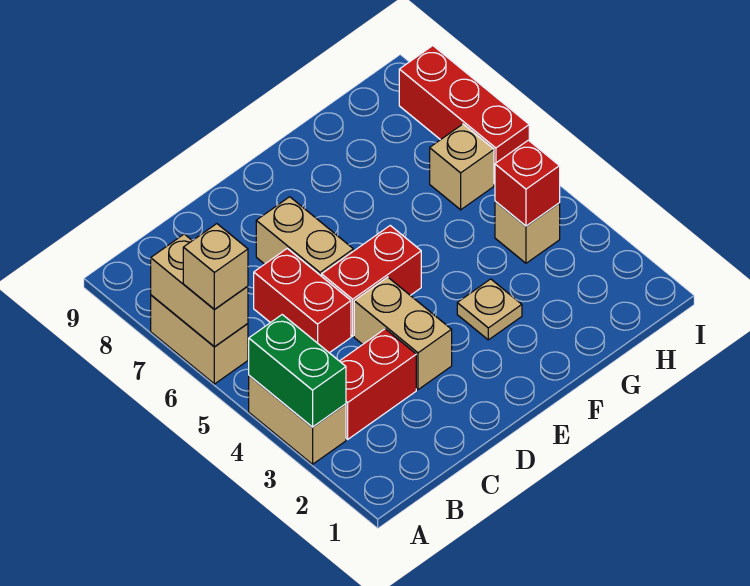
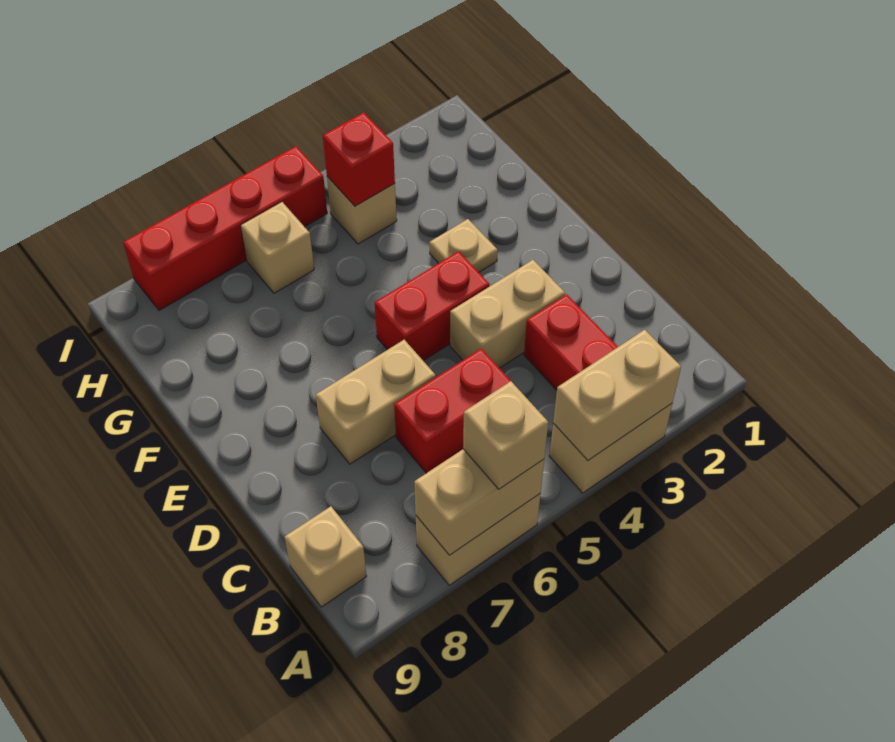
green brick A3:A4 level 2 -> tan brick A3:A4 level 2
none -> tan brick B9 level 1
red brick D5:E5 level 1 -> red brick E4:E5 level 1
red brick I6:I8 level 1 -> red brick I5:I8 level 1

